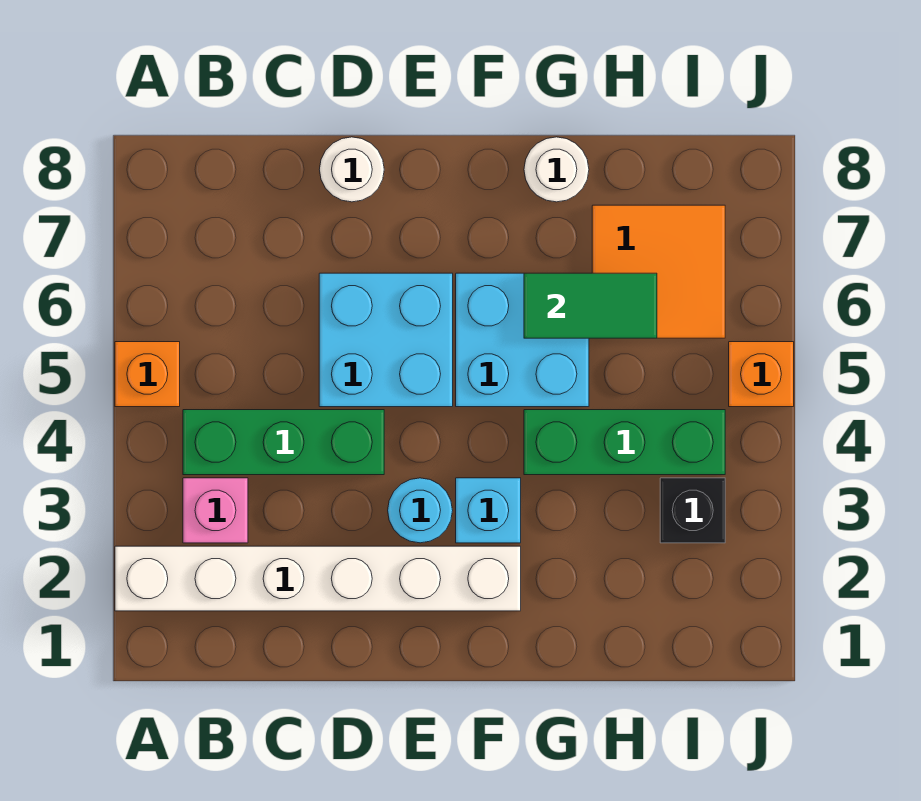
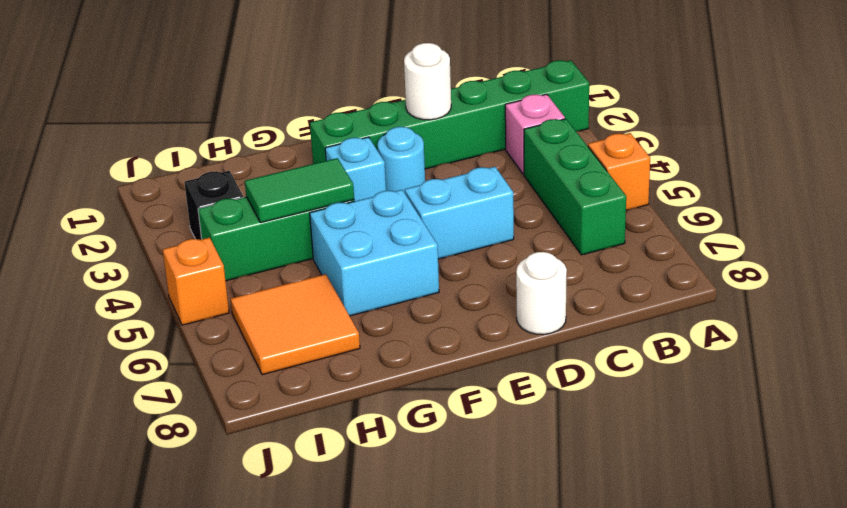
white brick A2:F2 level 1 -> green brick A2:F2 level 1
green brick B4:D4 level 1 -> green brick B4:B6 level 1
cyan brick D5:E6 level 1 -> cyan brick D5:E5 level 1
green tile G6:H6 level 2 -> green tile G4:H4 level 2
white round brick G8 level 1 -> white round brick D2 level 2

